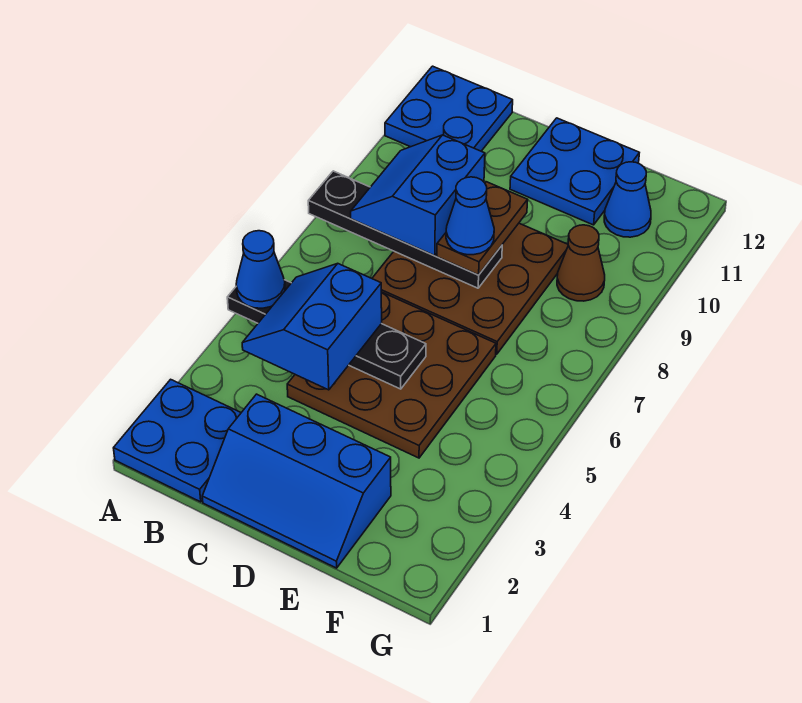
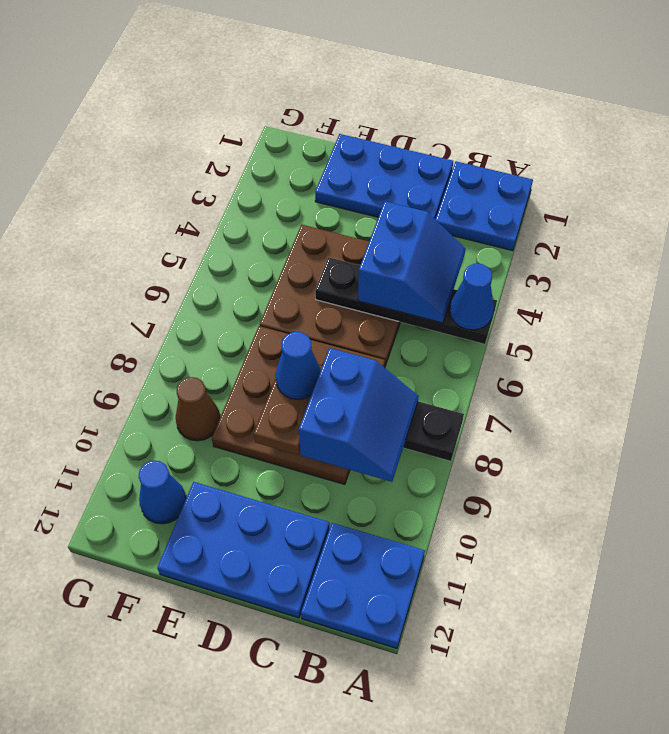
blue slope C1:E2 level 1 top 2 -> blue plate C1:E2 level 1
blue plate D11:E12 level 1 -> blue plate C11:E12 level 1

